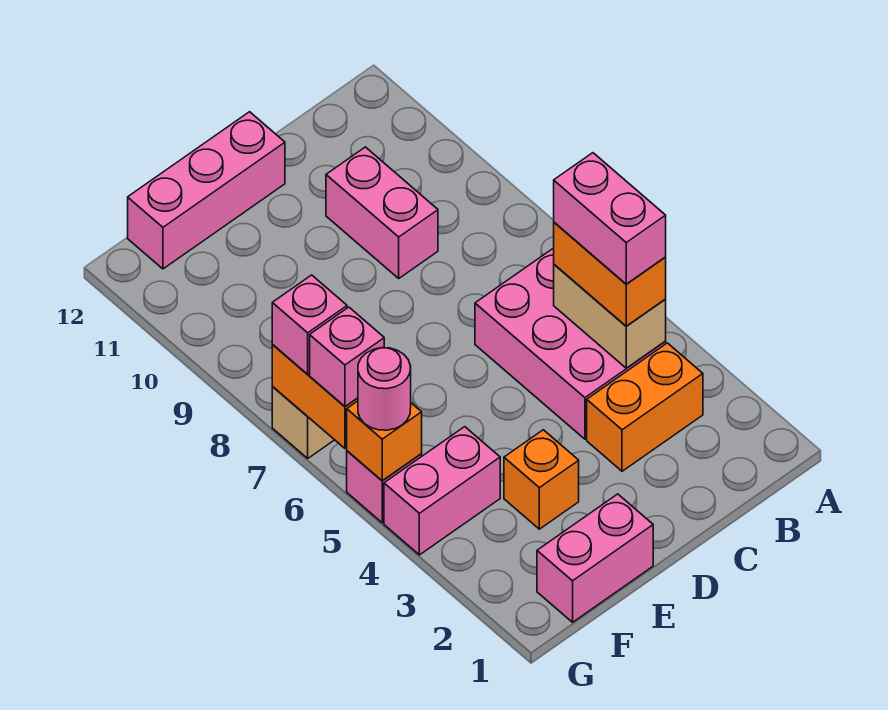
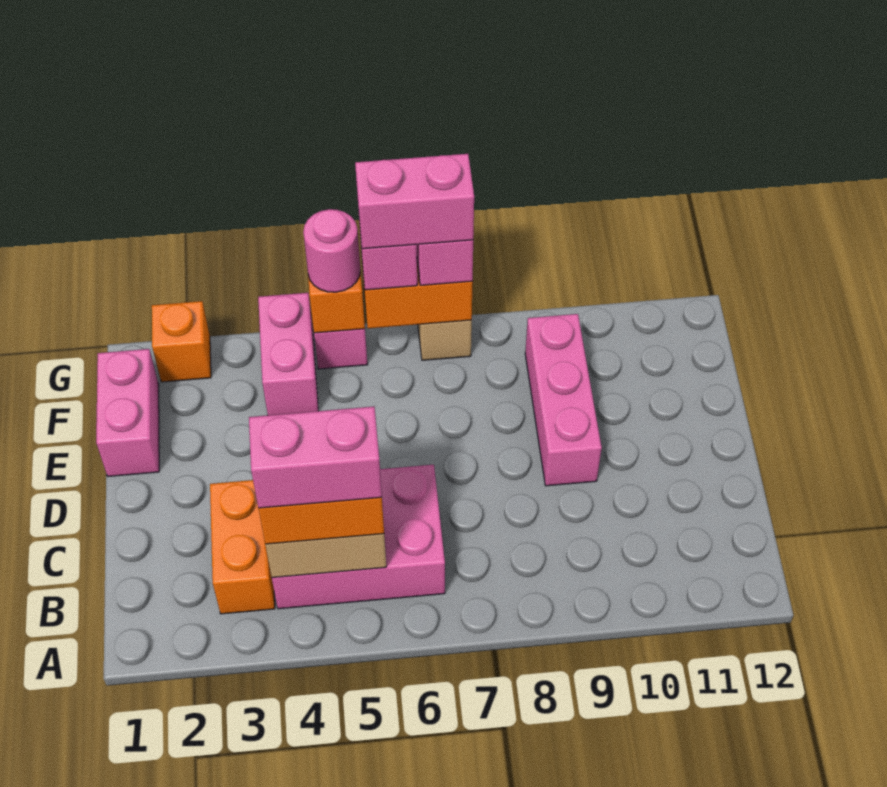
pink brick C9:C10 level 1 -> pink brick G6:G7 level 4
pink brick D12:F12 level 1 -> pink brick D9:F9 level 1
orange brick E3 level 1 -> orange brick G2 level 1

